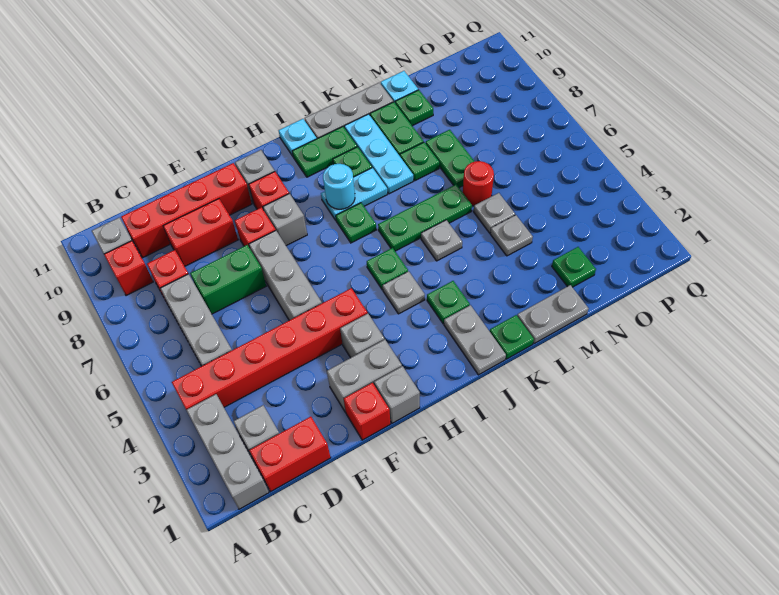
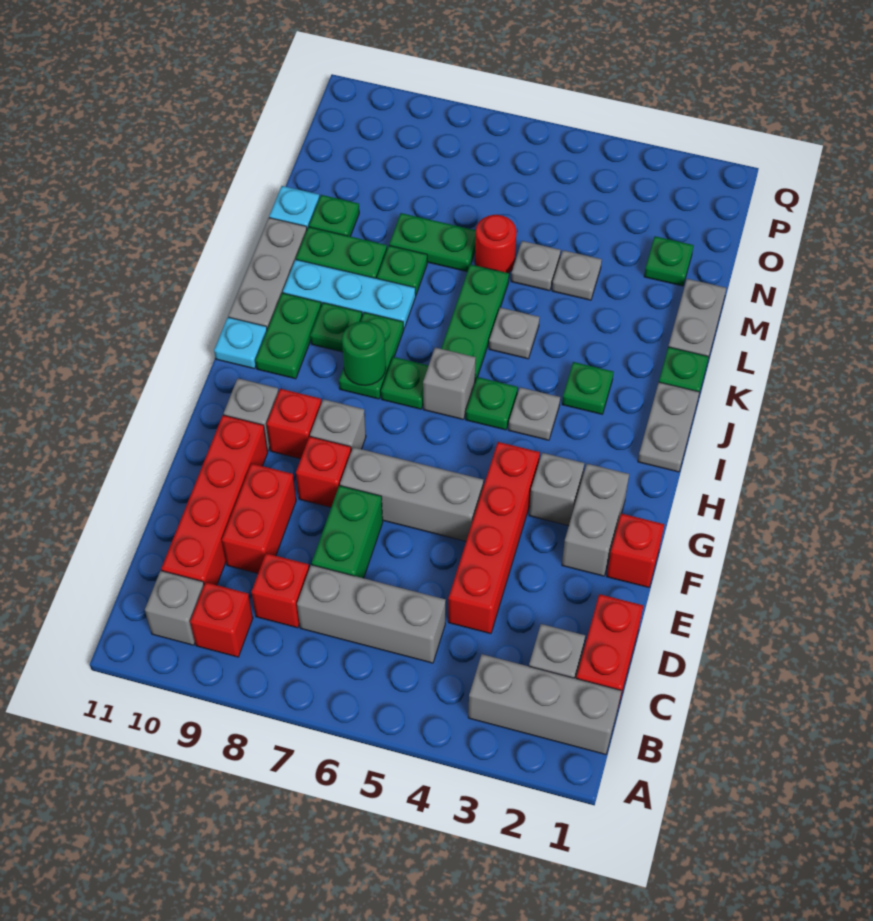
red brick B4:G4 level 1 -> red brick D4:G4 level 1
grey brick G1 level 1 -> grey brick I6 level 1
cyan plate I8:J8 level 1 -> green plate I8:J8 level 1
cyan round brick I8 level 2 -> green round brick I8 level 2
grey plate J1:J2 level 1 -> grey plate I1:J1 level 1

